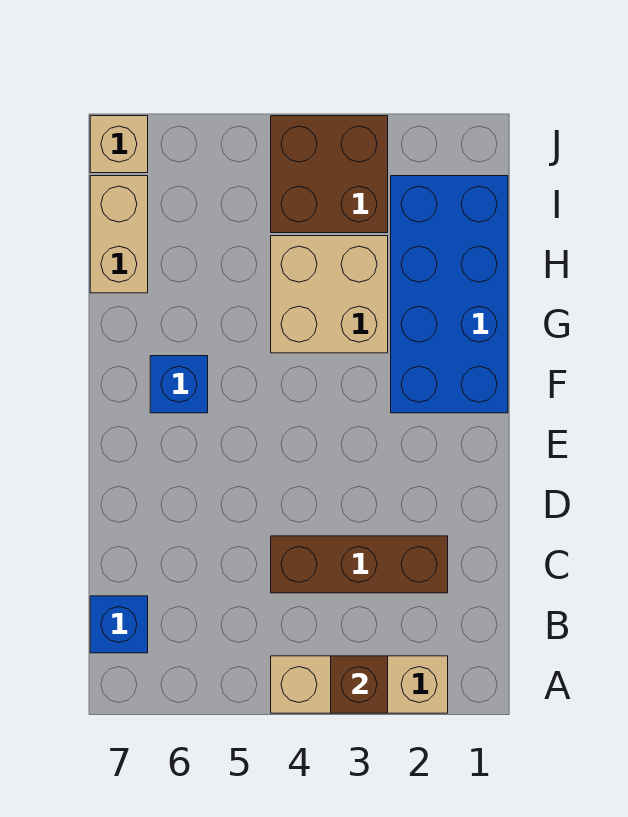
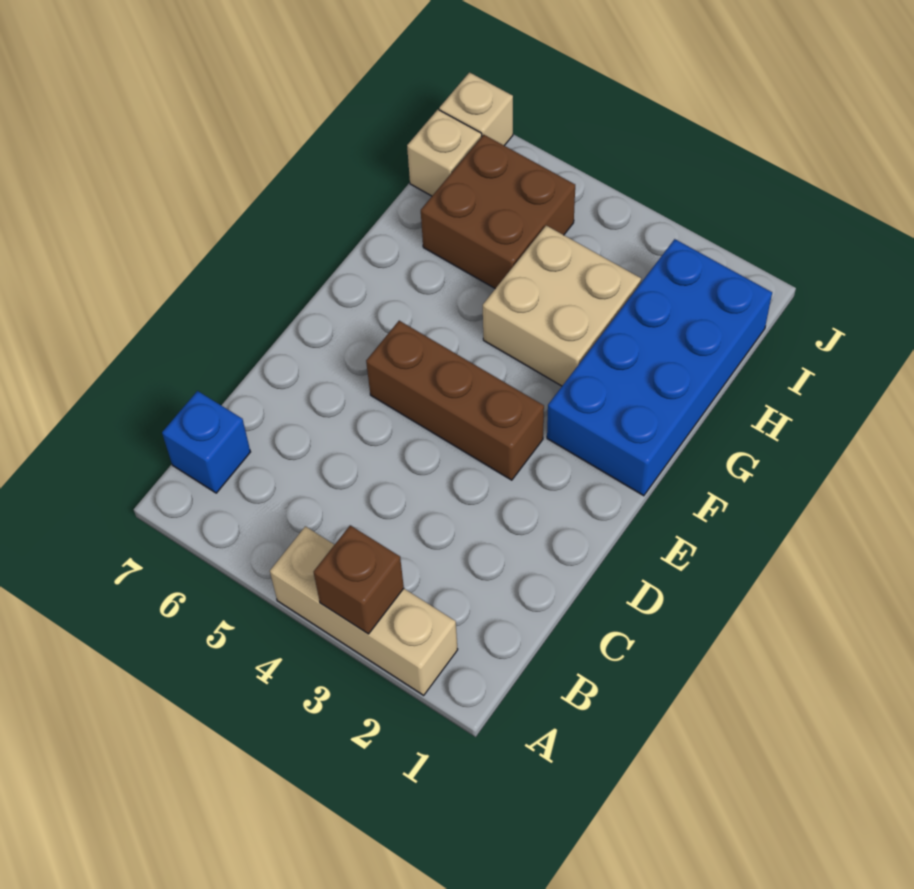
brown brick C2:C4 level 1 -> brown brick E3:E5 level 1
blue brick F6 level 1 -> none
tan brick H7:I7 level 1 -> tan brick I7 level 1
brown brick I3:J4 level 1 -> brown brick H5:I6 level 1

